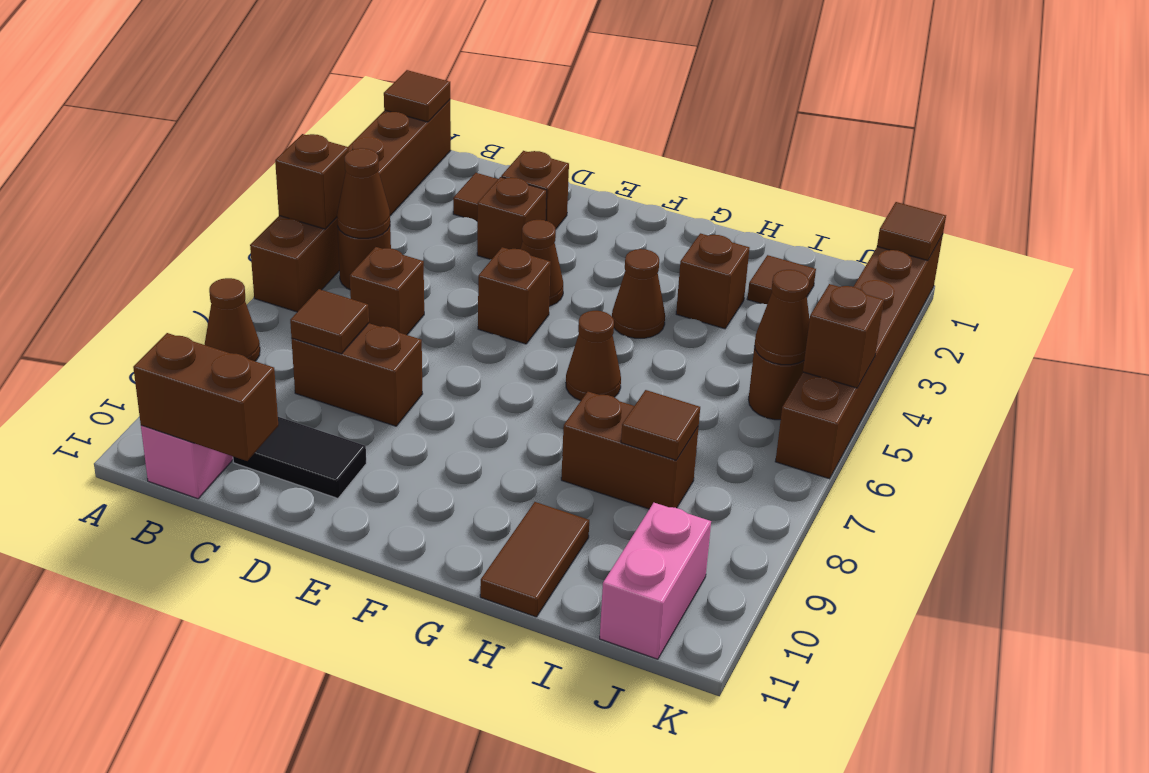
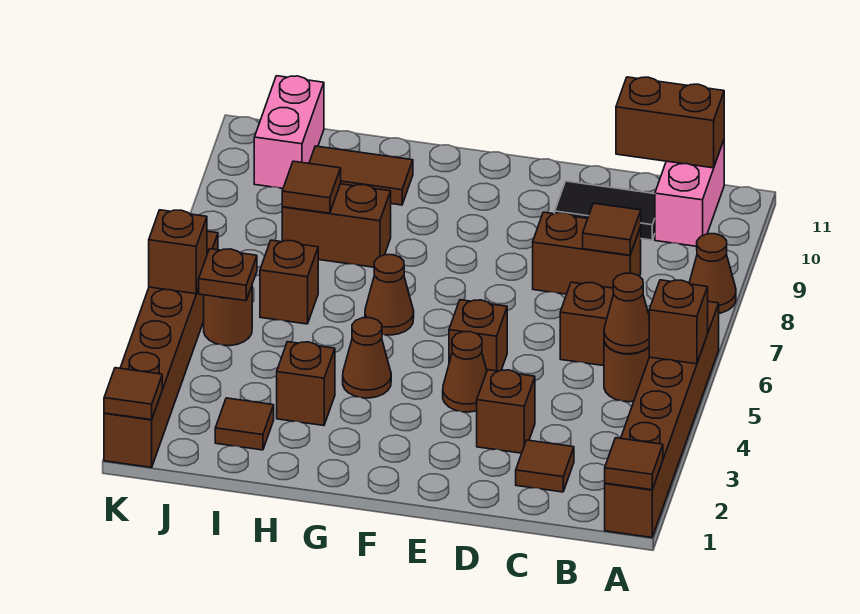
brown brick D2 level 1 -> brown brick I6 level 1
brown tile H10:H11 level 1 -> brown tile H10:I10 level 1
brown cone J5 level 2 -> brown plate J5 level 2

